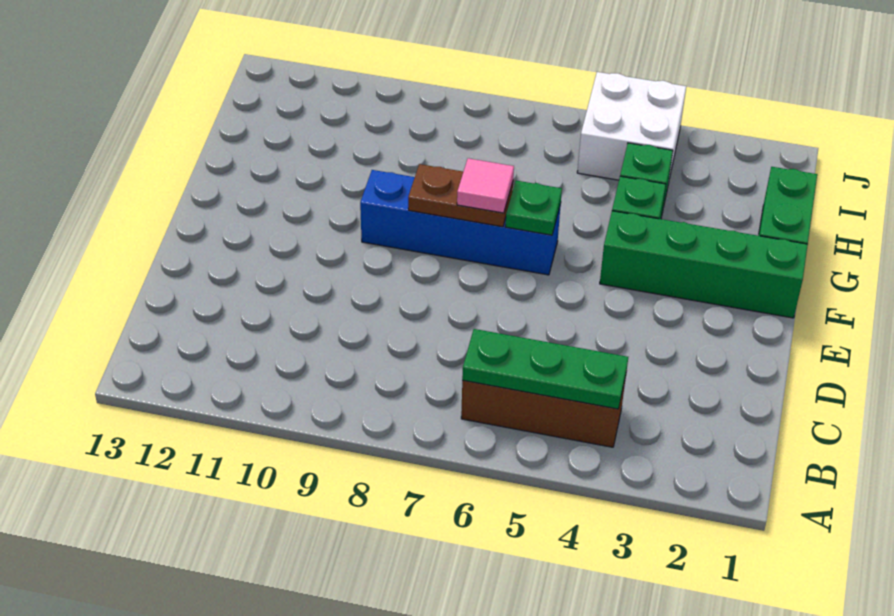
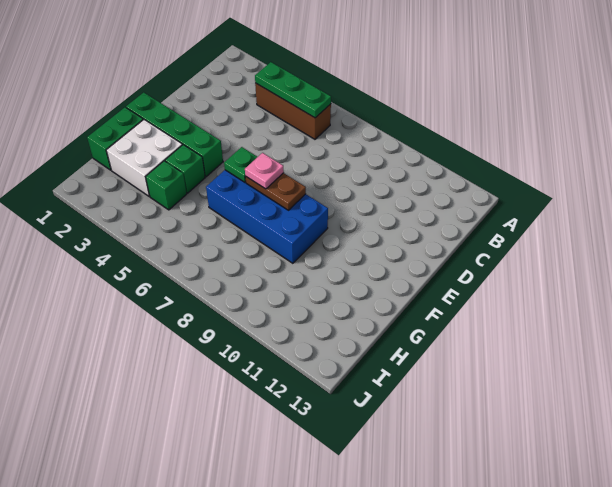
blue brick F6:F9 level 1 -> blue brick F6:G9 level 1
pink tile F7 level 3 -> pink plate F7 level 3
white brick I4:J5 level 1 -> white brick G2:H3 level 1

